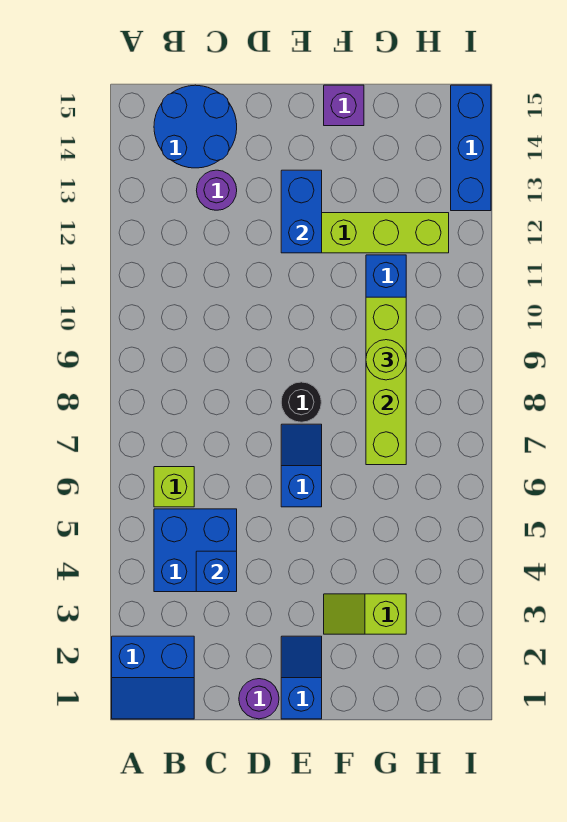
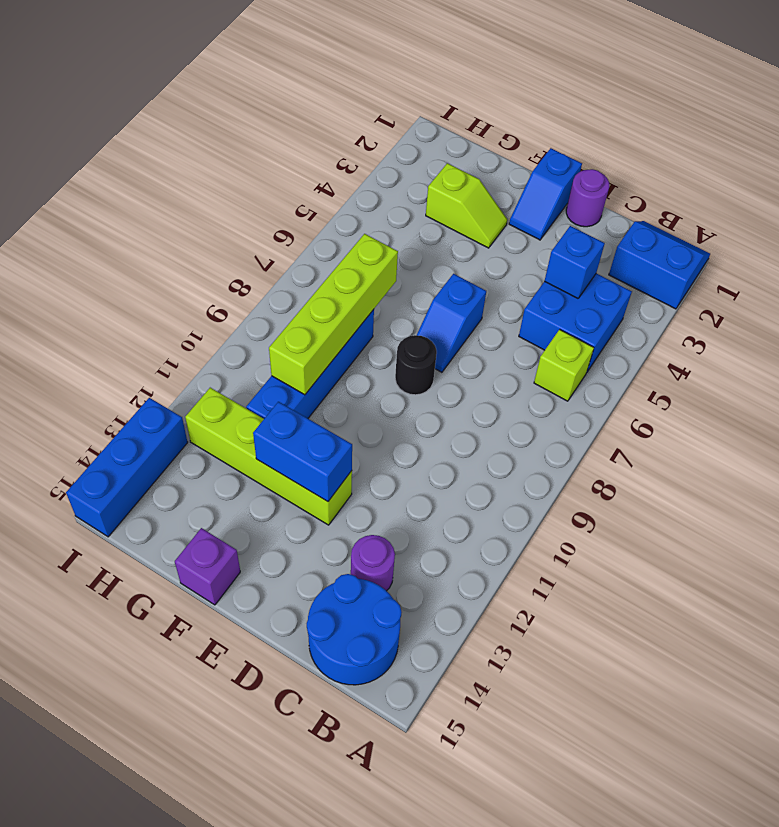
blue brick E12:E13 level 2 -> blue brick E12:F12 level 2
lime round brick G9 level 3 -> none

